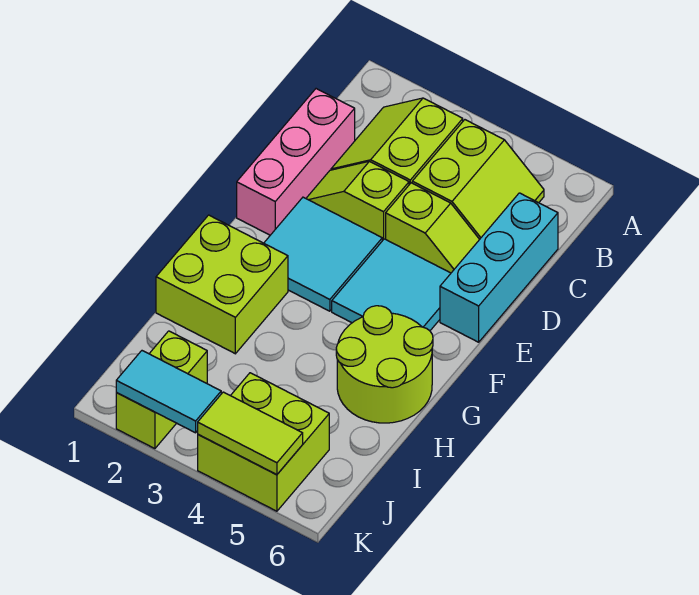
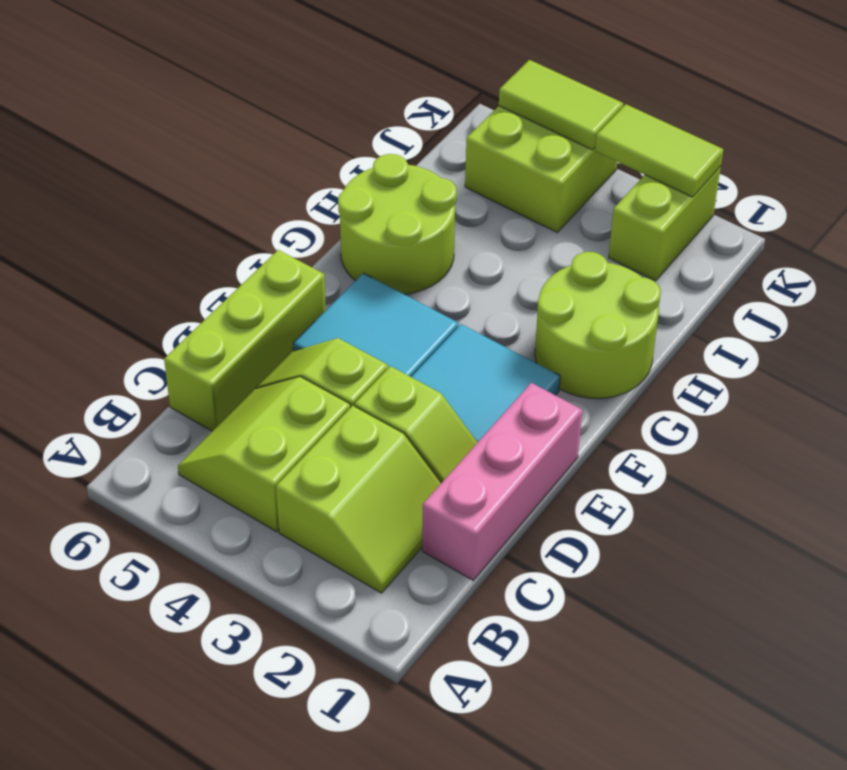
cyan brick C6:E6 level 1 -> lime brick C6:E6 level 1
lime brick G1:H2 level 1 -> lime round brick G1:H2 level 1
cyan tile K2:K3 level 2 -> lime tile K2:K3 level 2

